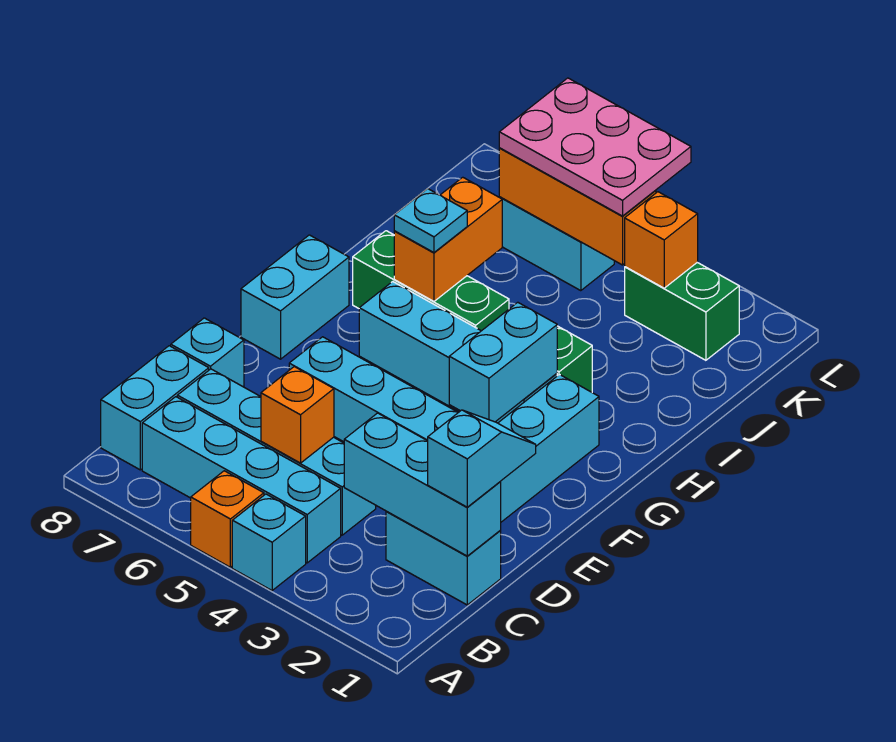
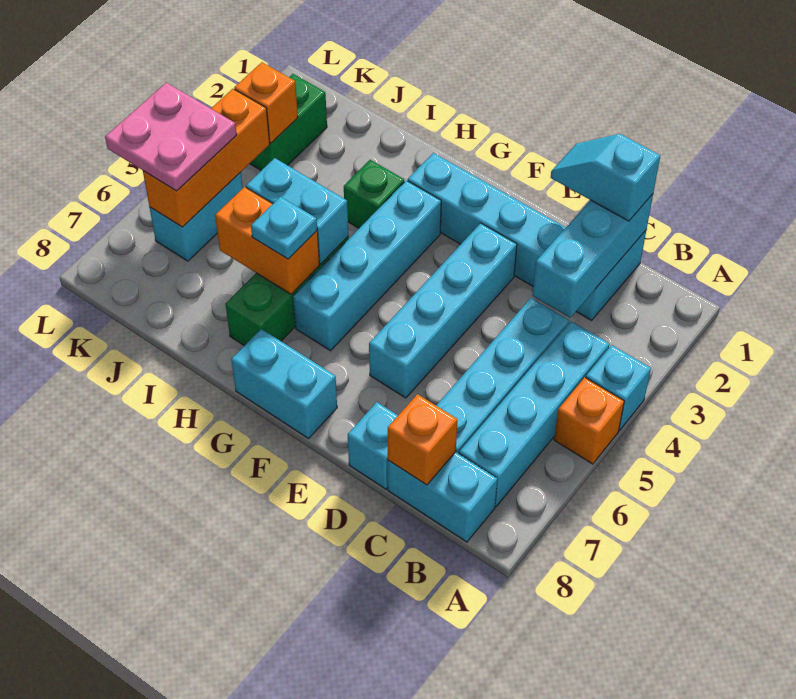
orange brick C5 level 2 -> orange brick C8 level 2
cyan brick F3:G3 level 2 -> cyan brick H5:I5 level 2
pink plate K4:L6 level 3 -> pink plate K5:L6 level 3

